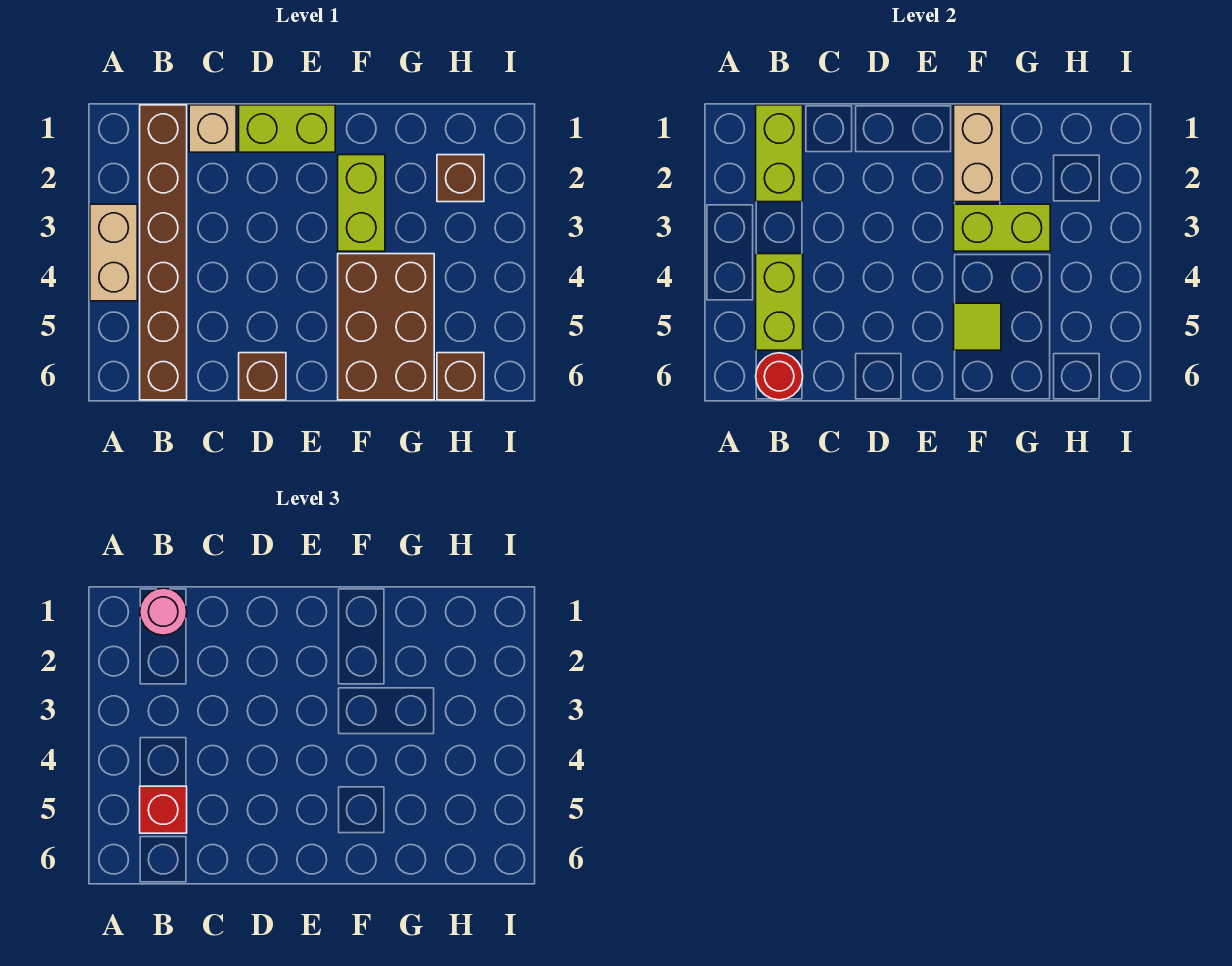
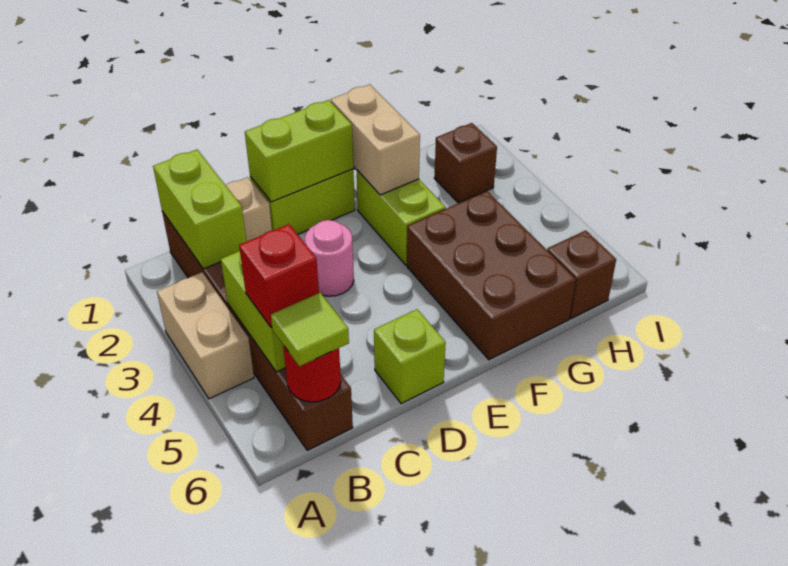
pink round brick B1 level 3 -> pink round brick D3 level 1
brown brick D6 level 1 -> lime brick D6 level 1
lime brick F3:G3 level 2 -> lime brick D1:E1 level 2
lime tile F5 level 2 -> lime tile B6 level 3

